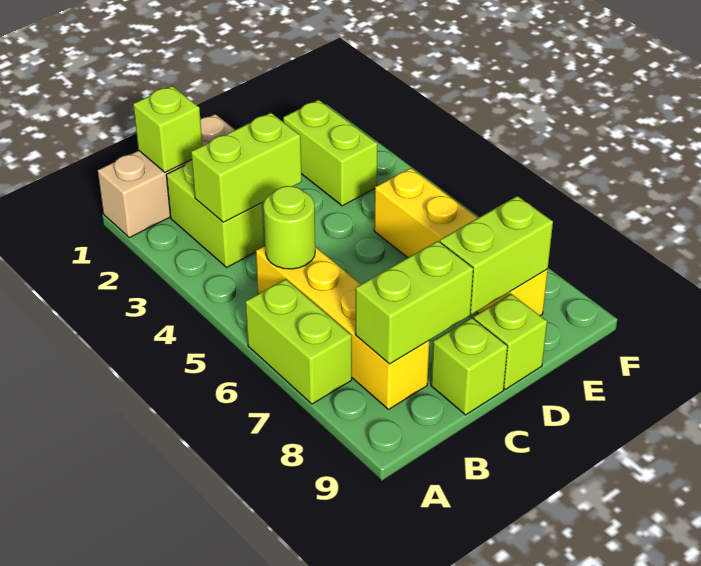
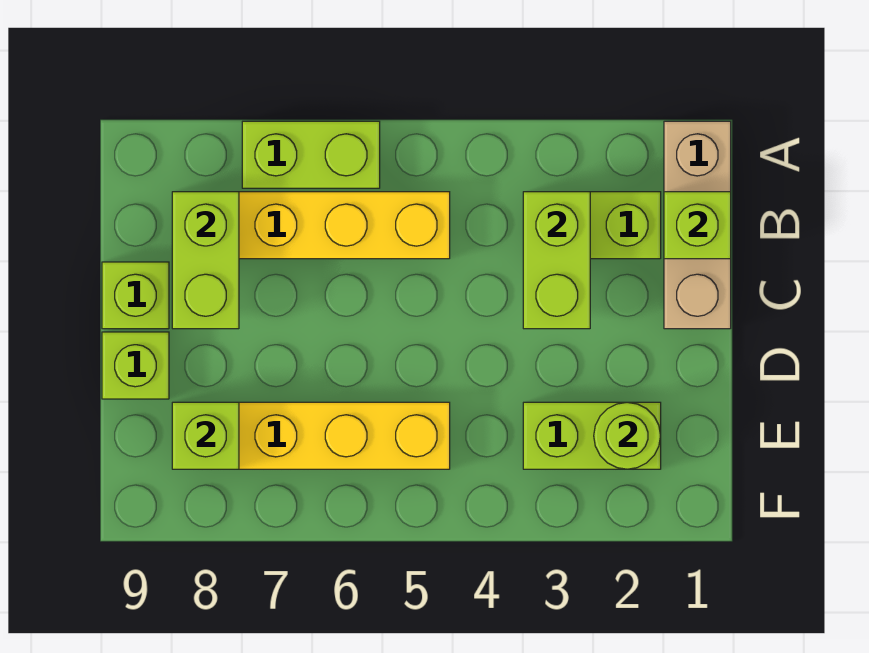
lime round brick B5 level 2 -> lime round brick E2 level 2
lime brick D8:E8 level 2 -> lime brick E8 level 2

